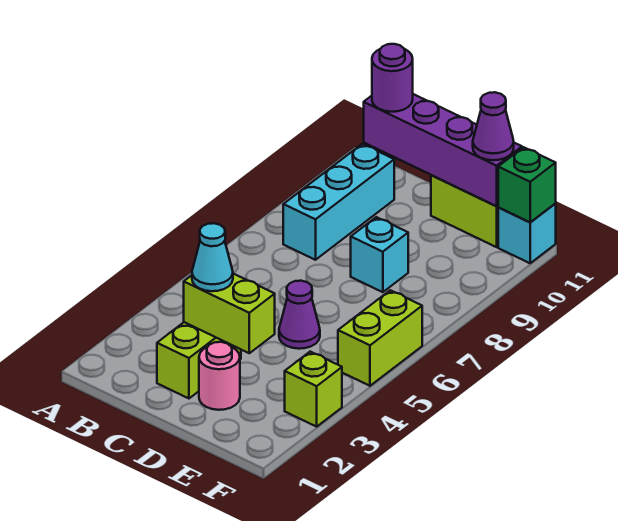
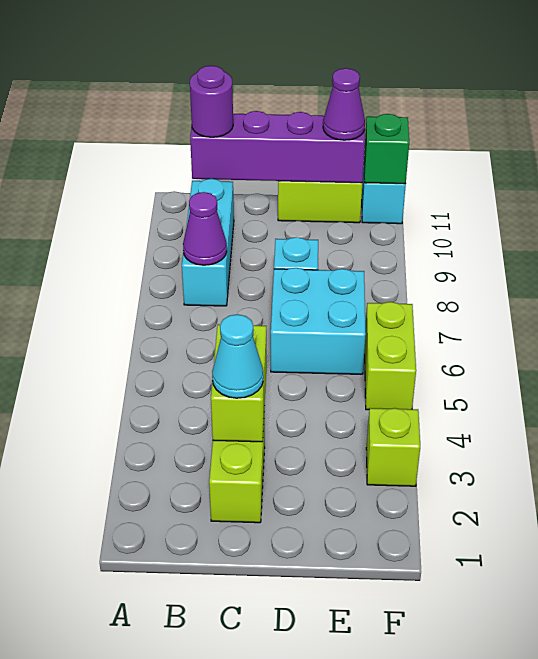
lime brick C3:D3 level 2 -> lime brick C3:C4 level 2
pink round brick D2 level 1 -> none
purple cone D5 level 1 -> purple cone B8 level 2
none -> cyan brick D6:E7 level 1

